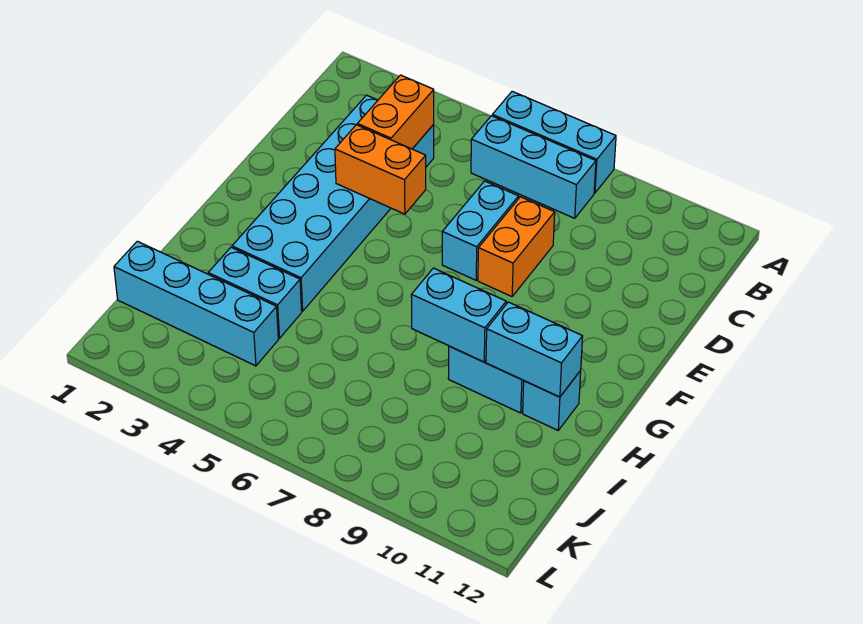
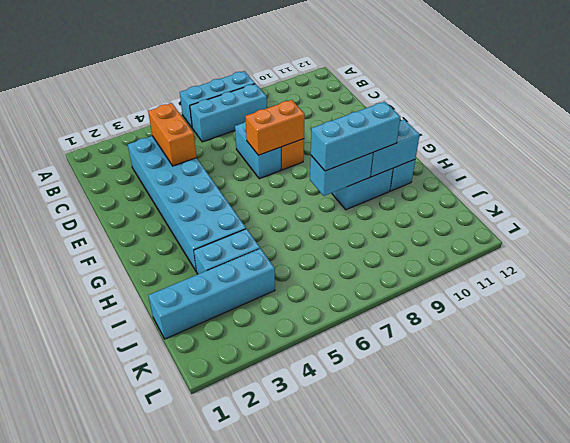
orange brick E4:E5 level 2 -> orange brick E7:E8 level 2
none -> cyan brick H8:H10 level 3

